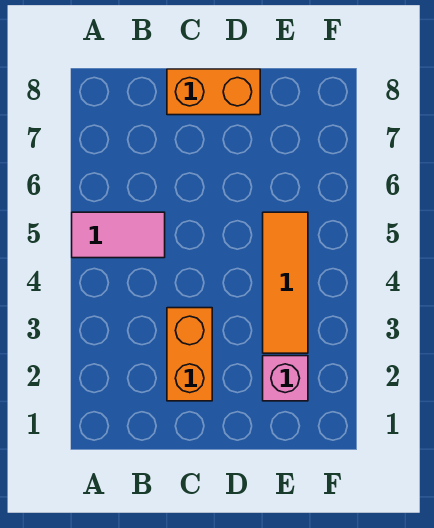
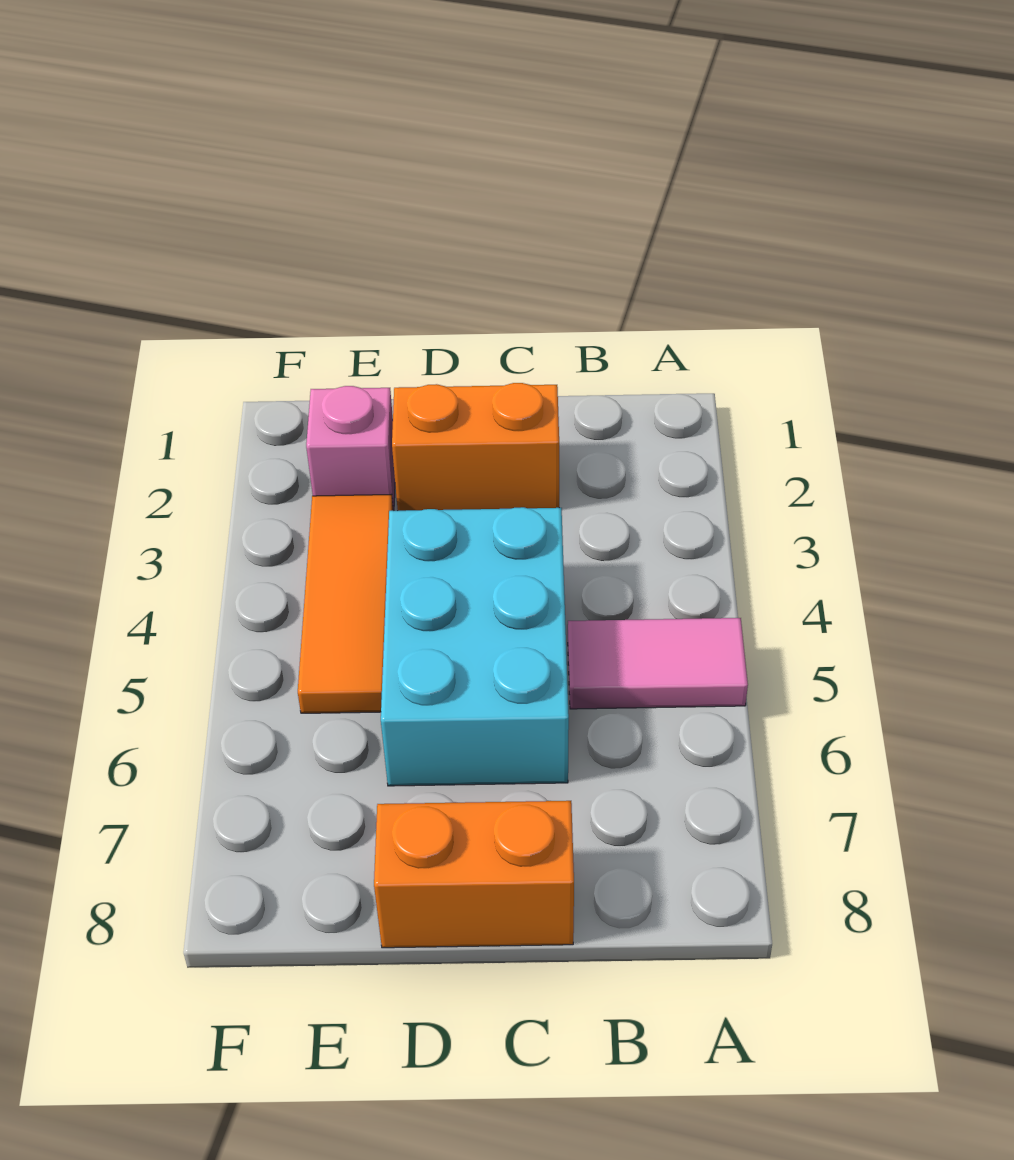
orange brick C2:C3 level 1 -> orange brick C2:D2 level 1
none -> cyan brick C4:D6 level 1

